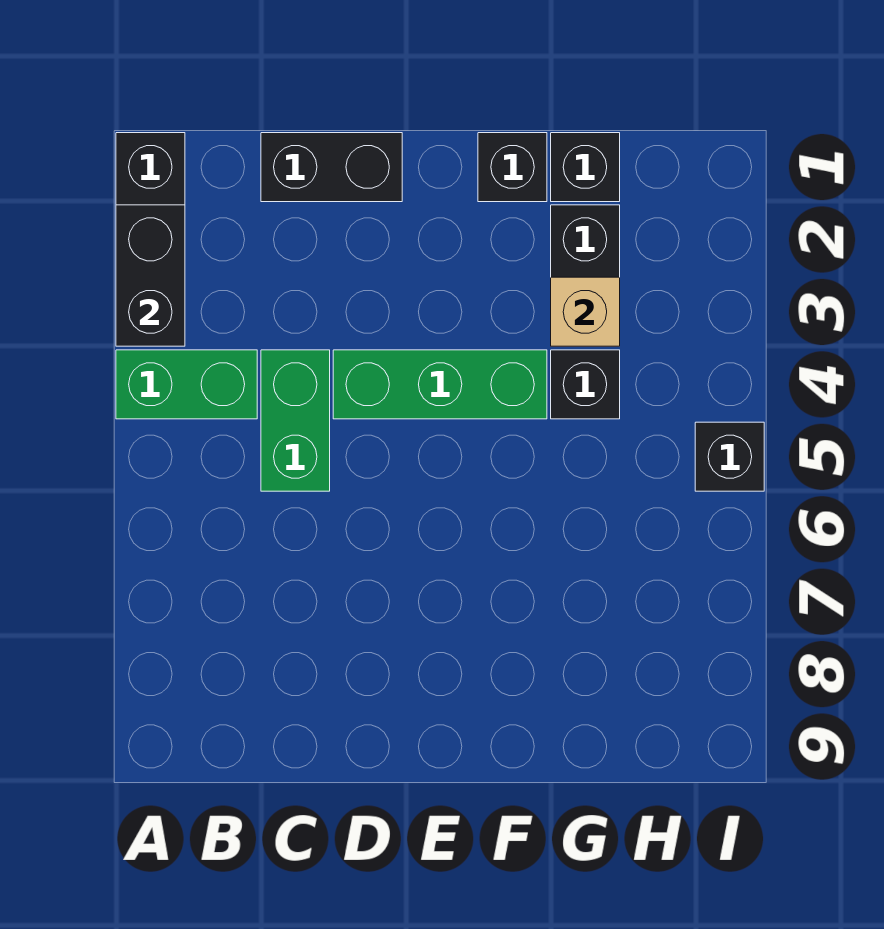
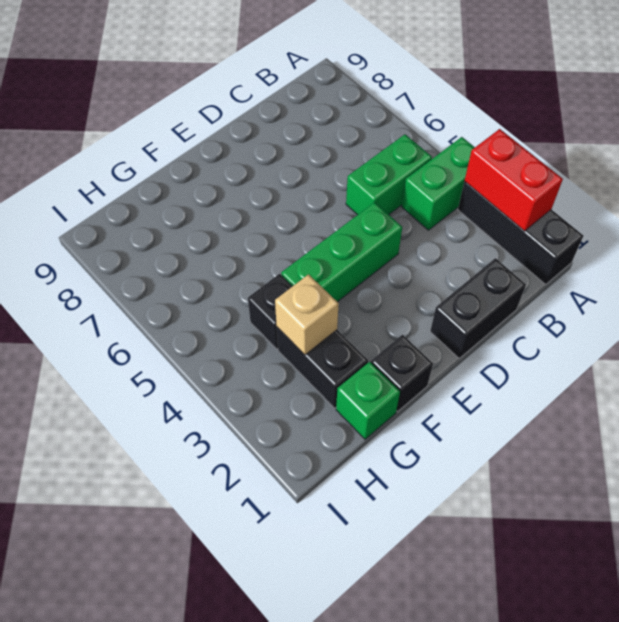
black brick A2:A3 level 2 -> red brick A2:A3 level 2
green brick C4:C5 level 1 -> green brick B5:C5 level 1
black brick G1 level 1 -> green brick G1 level 1
black brick I5 level 1 -> none

